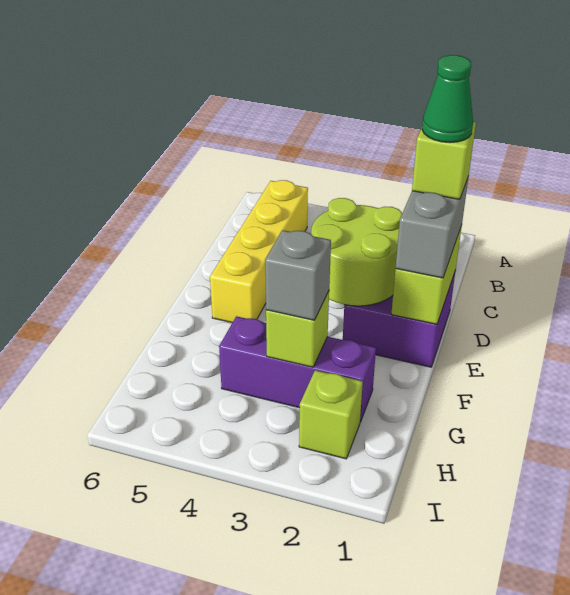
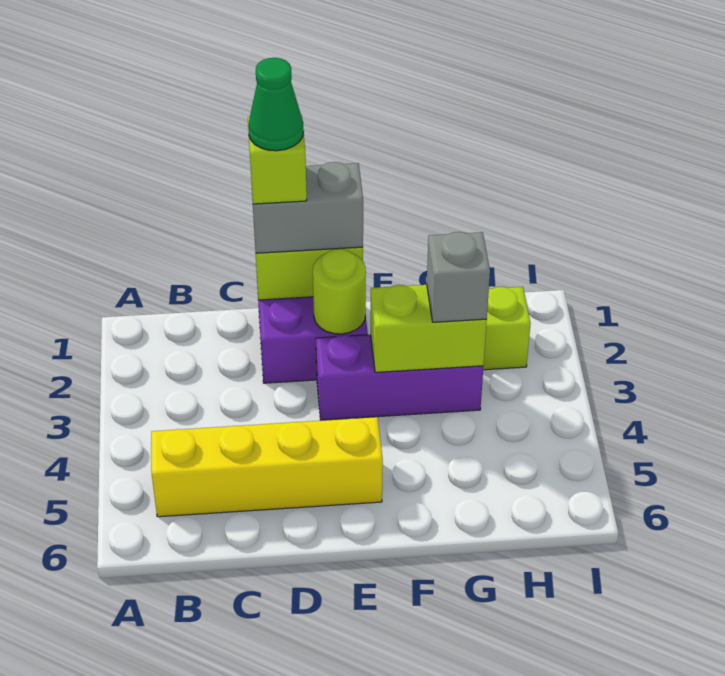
lime round brick D2:E3 level 2 -> lime round brick E2 level 2
purple brick G2:G4 level 1 -> purple brick E3:G3 level 1
lime brick G3 level 2 -> lime brick F3:G3 level 2

